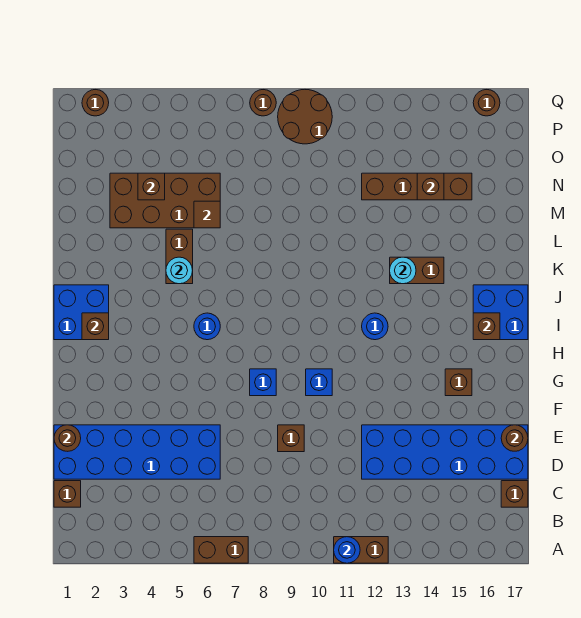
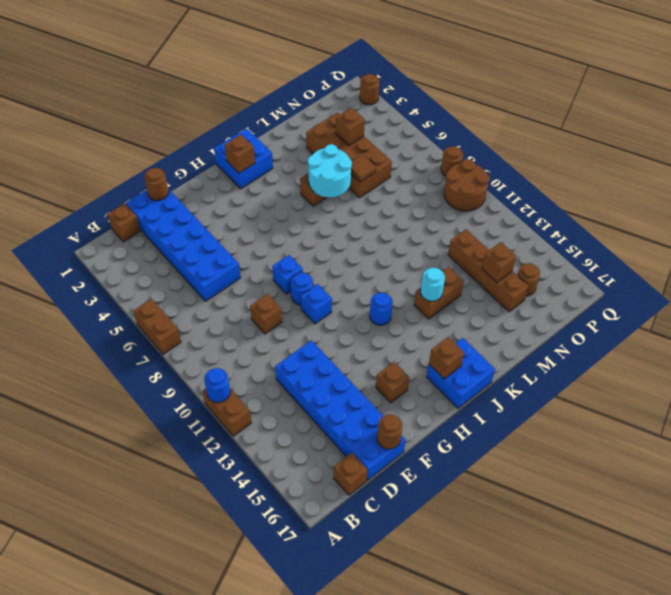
blue round brick I6 level 1 -> blue round brick G9 level 1
cyan round brick K5 level 2 -> cyan round brick K5:L6 level 2
brown brick K13:K14 level 1 -> brown brick K13:L13 level 1
brown round brick Q16 level 1 -> brown round brick O15 level 1

